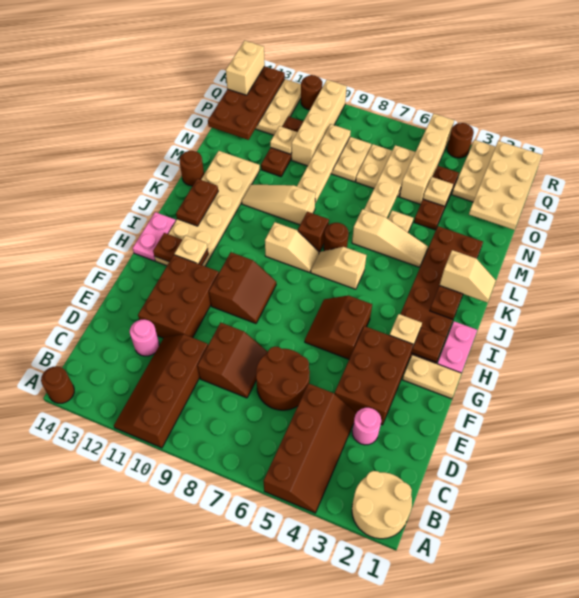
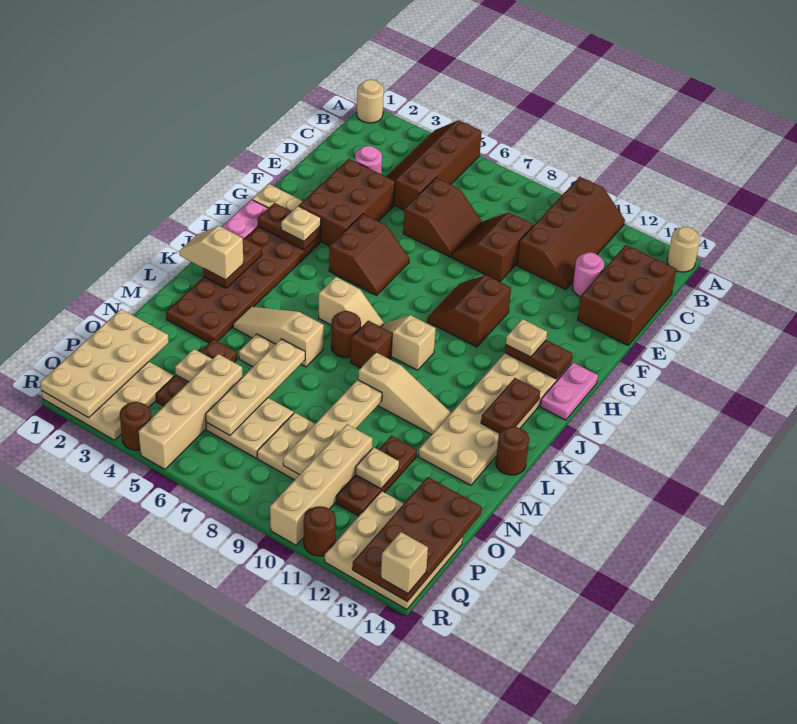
tan round brick A1:B2 level 1 -> tan round brick A1 level 1
brown round brick A14 level 1 -> tan round brick A14 level 1
brown round brick D6:E7 level 1 -> brown slope D6:E7 level 1 top 6
brown brick E11:G12 level 1 -> brown brick C13:E14 level 1
tan brick Q14:R14 level 3 -> tan brick R14 level 3

